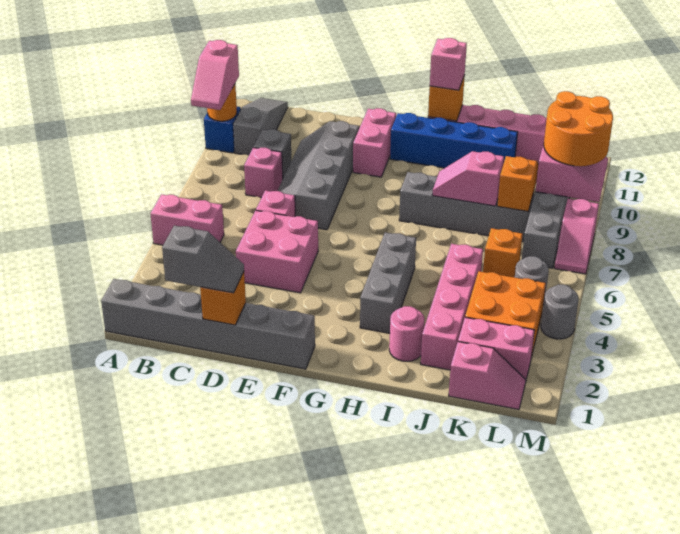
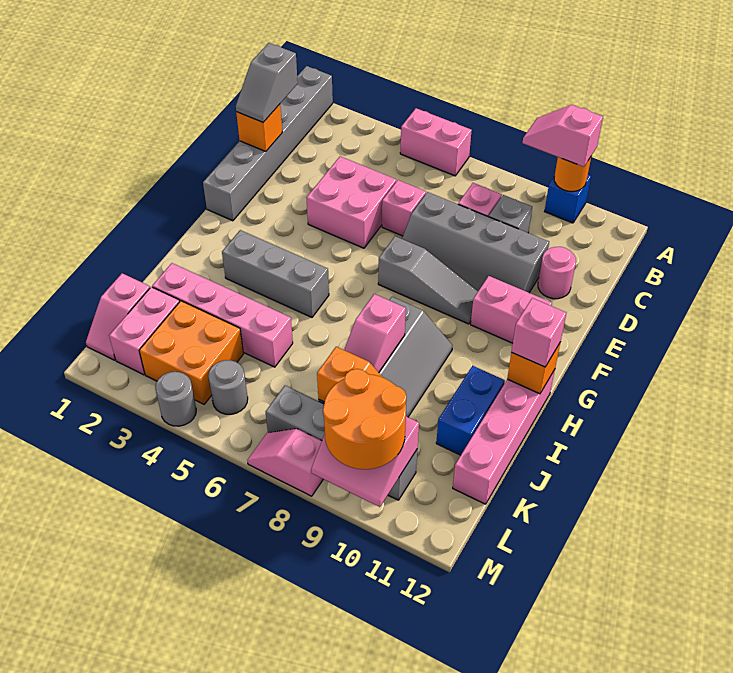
pink brick A5:B5 level 1 -> pink brick A5:A6 level 1
grey slope B10:B12 level 1 top 10 -> grey slope F7:F9 level 1 top 7
grey slope D7:E10 level 1 top E -> grey slope D7:E10 level 1 top D
blue brick G11:J11 level 1 -> blue brick I11:J11 level 1
pink round brick I2 level 1 -> pink round brick D11 level 1
pink slope I8:J8 level 2 top J -> pink slope I8:J8 level 2 top I
orange brick K6 level 1 -> none

